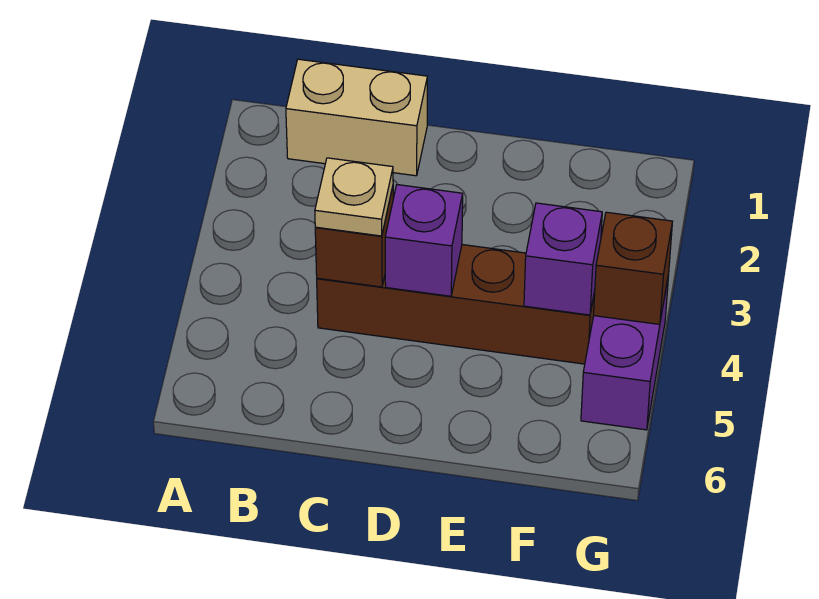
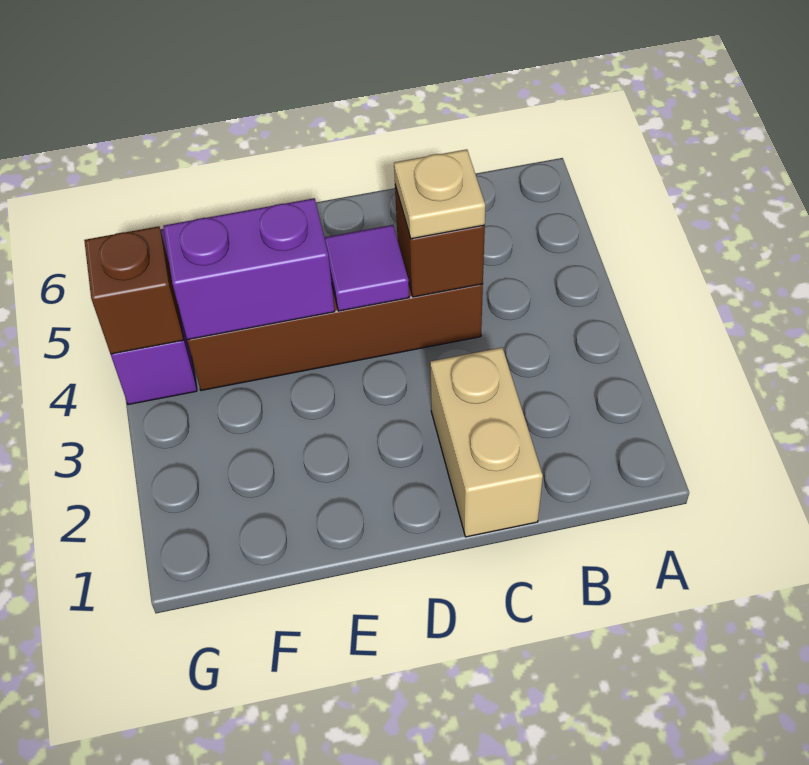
tan brick B1:C1 level 1 -> tan brick C1:C2 level 1
purple brick D4 level 2 -> purple tile D4 level 2
purple brick F4 level 2 -> purple brick E4:F4 level 2

